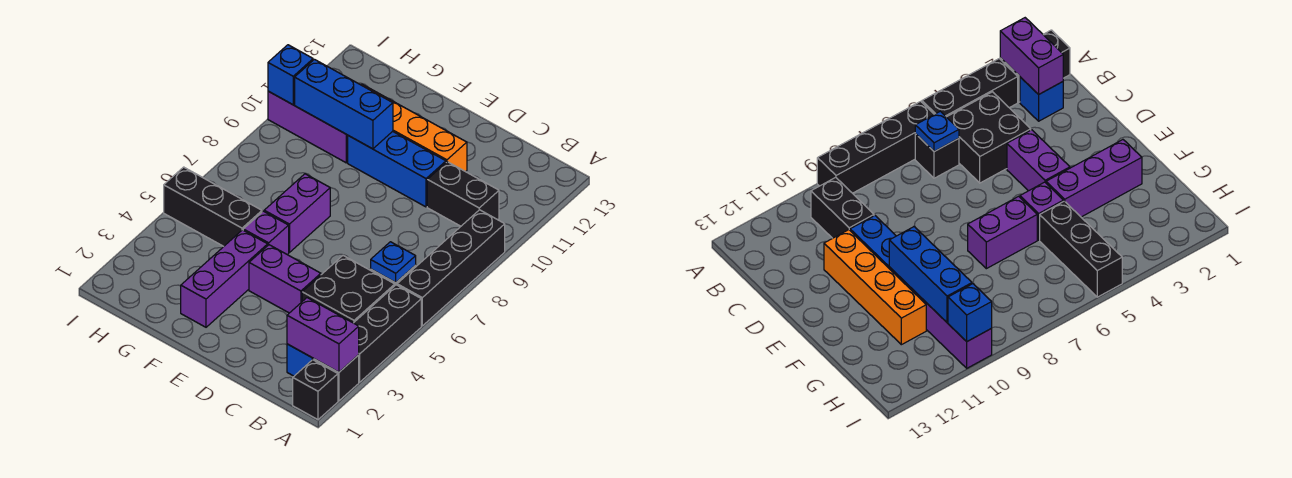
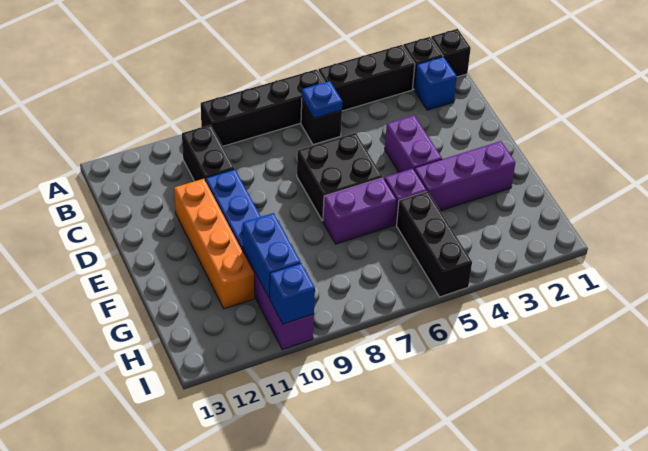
purple brick A2:B2 level 2 -> none
black brick B4:C5 level 1 -> black brick D6:E7 level 1
blue brick F10:H10 level 2 -> blue brick G10:H10 level 2

